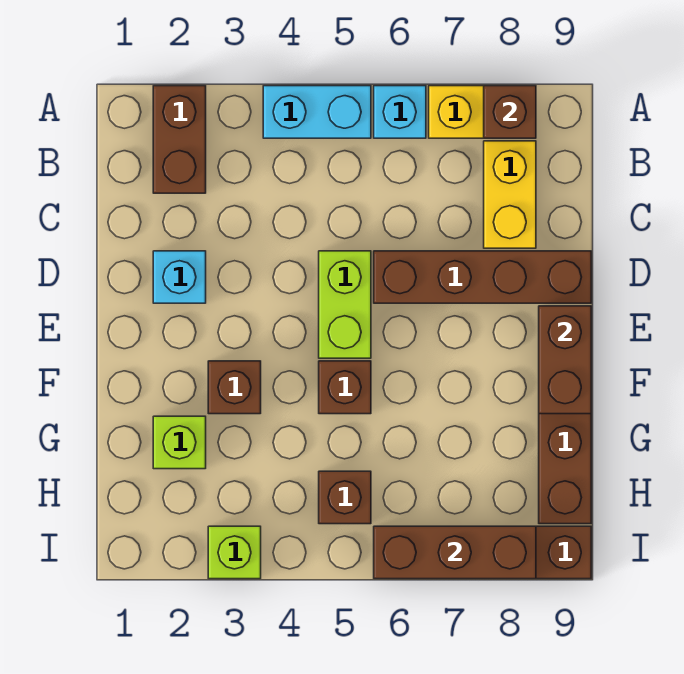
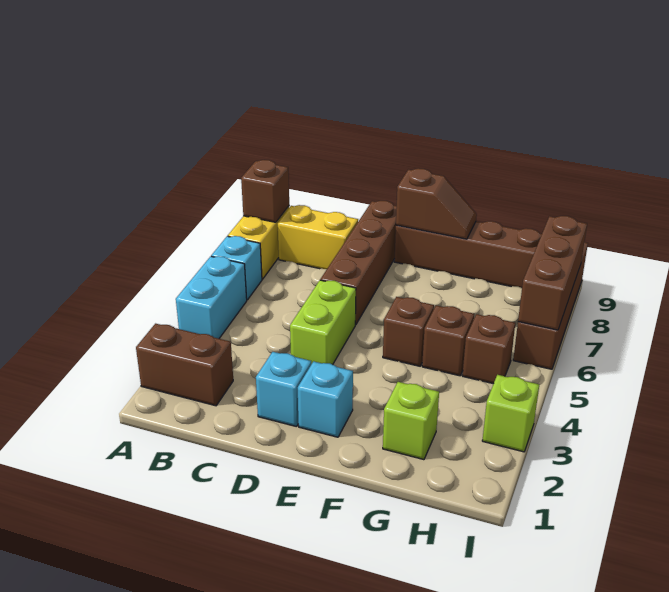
lime brick D5:E5 level 1 -> lime brick D4:D5 level 1
none -> cyan brick E2 level 1
brown brick E9:F9 level 2 -> brown slope E9:F9 level 2 top E
brown brick F3 level 1 -> brown brick G5 level 1

